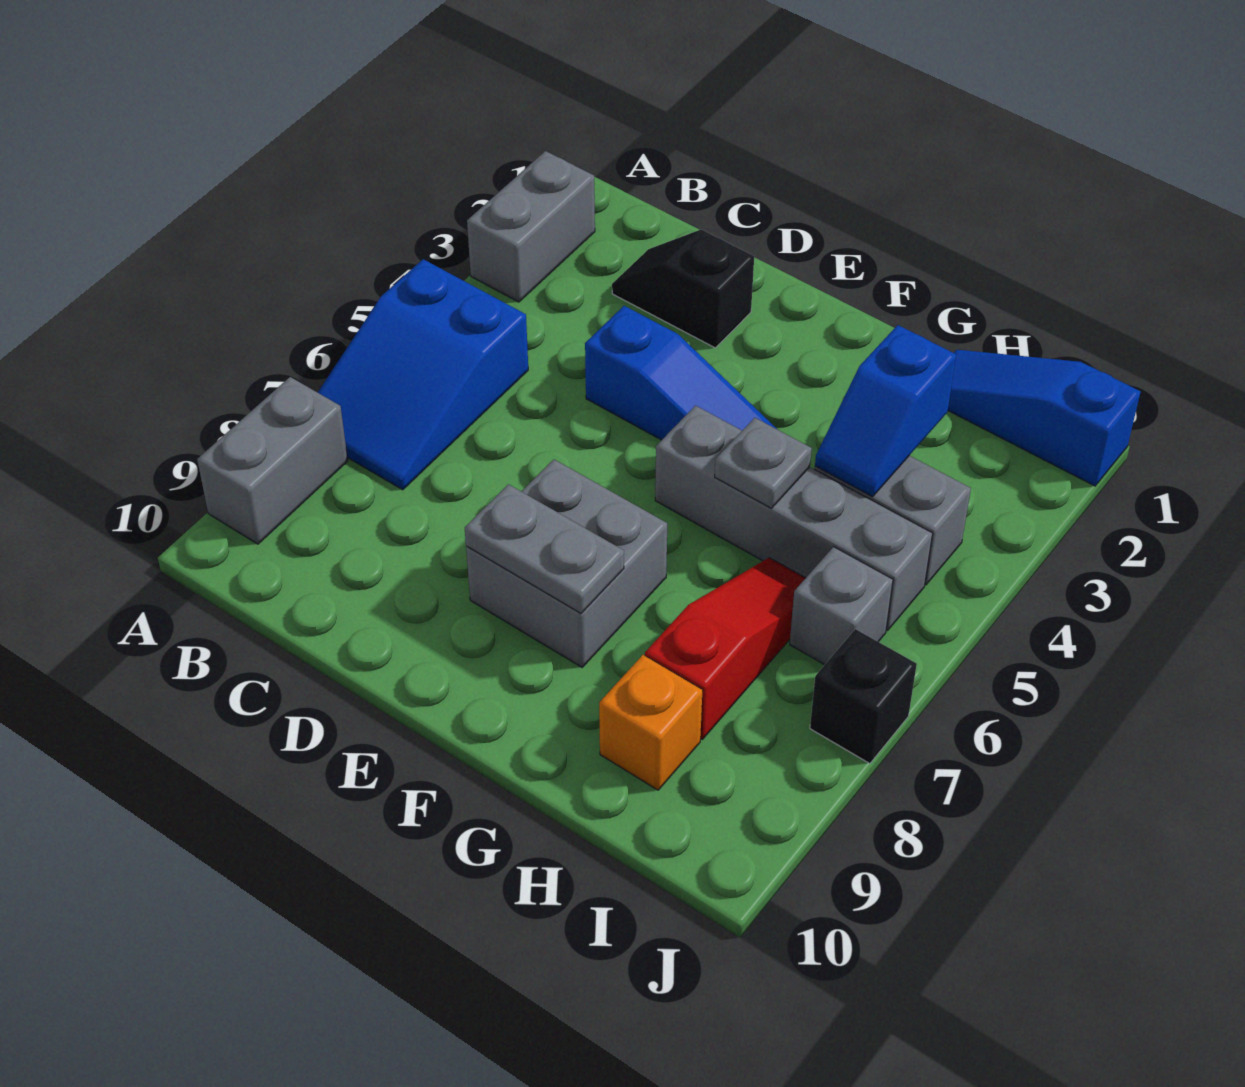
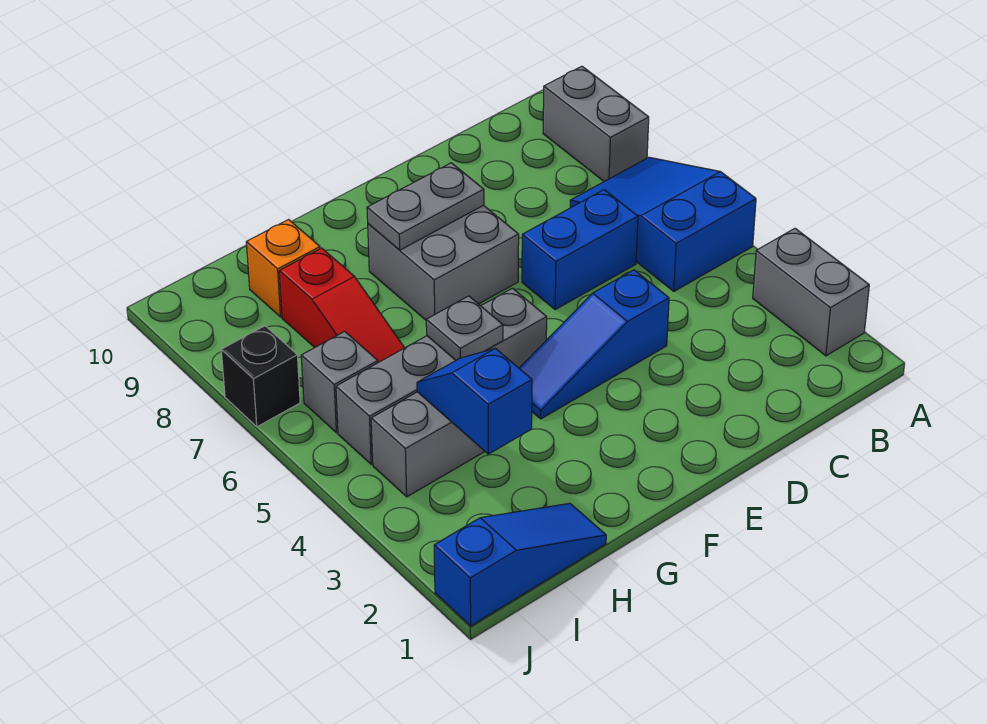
black slope C2:D2 level 1 top D -> none
none -> blue brick C6:D6 level 1

